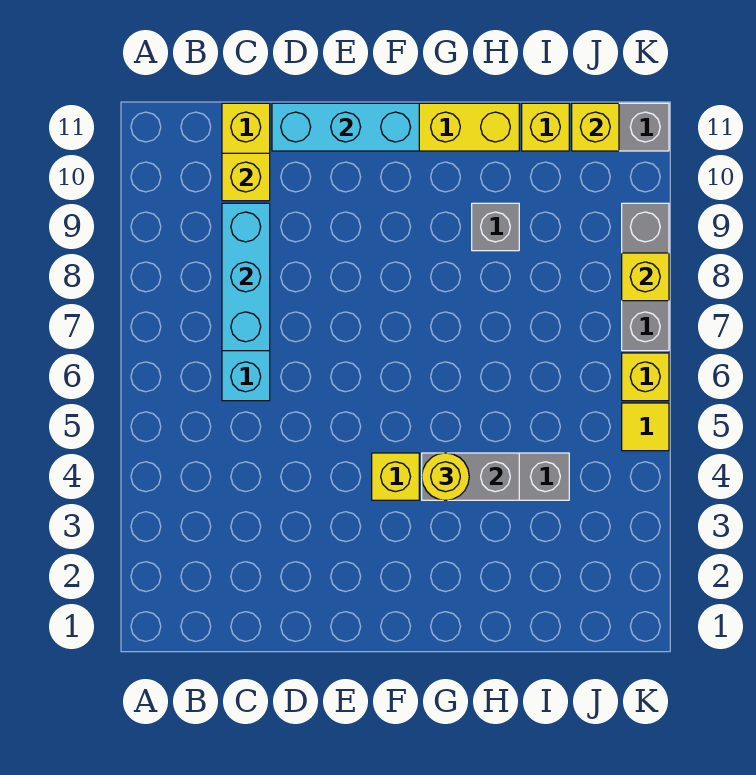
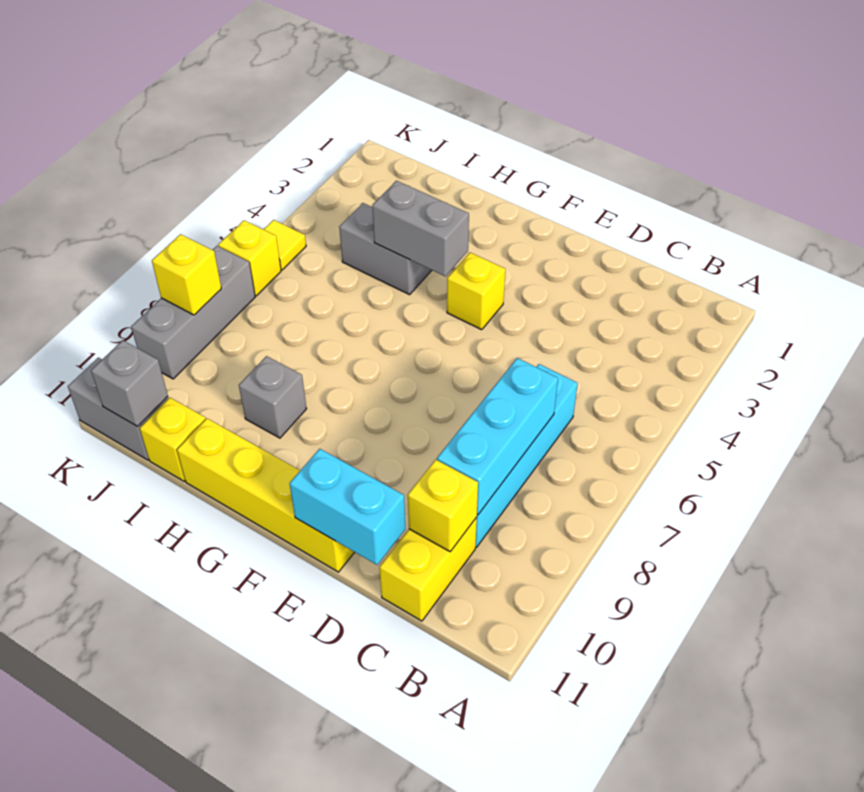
cyan brick D11:F11 level 2 -> cyan brick D11:E11 level 2
yellow round brick G4 level 3 -> none
yellow brick J11 level 2 -> grey brick J11 level 2

